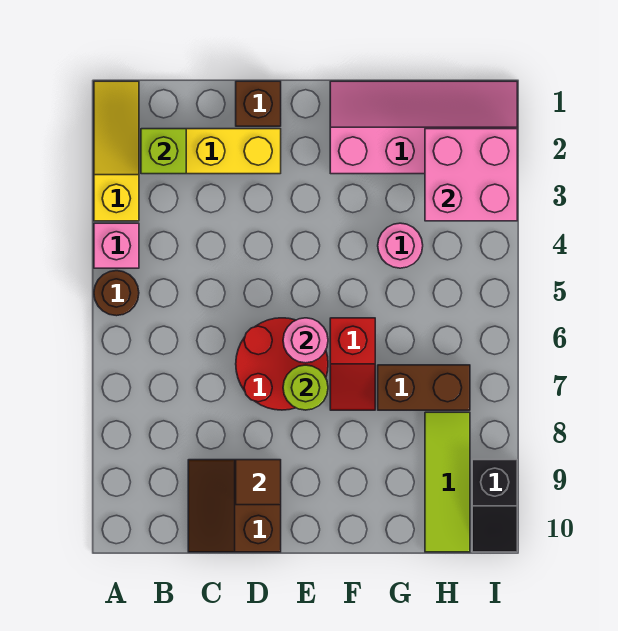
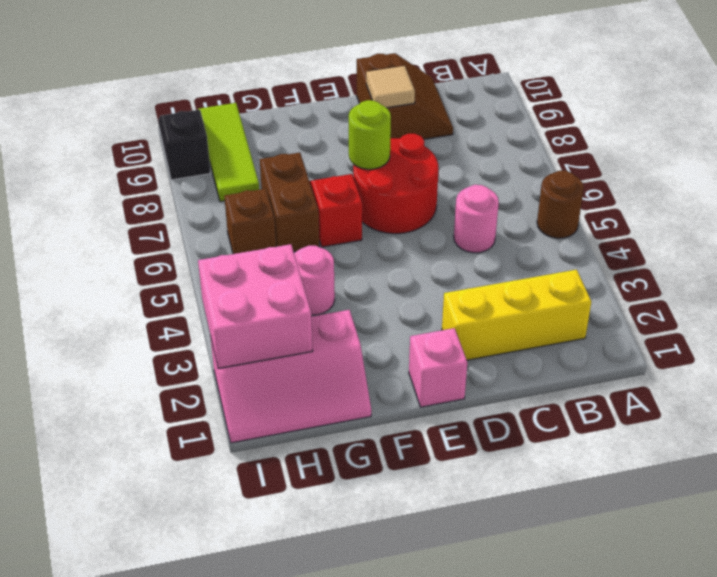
yellow slope A1:A3 level 1 top 3 -> none
pink brick A4 level 1 -> pink brick E1 level 1
lime brick B2 level 2 -> none
brown brick D1 level 1 -> brown brick H6 level 1
brown tile D9 level 2 -> tan tile D9 level 2
pink round brick E6 level 2 -> pink round brick C5 level 1
pink slope F1:I2 level 1 top 2 -> pink slope G1:I2 level 1 top 2
brown brick G7:H7 level 1 -> brown brick G6:G7 level 1

